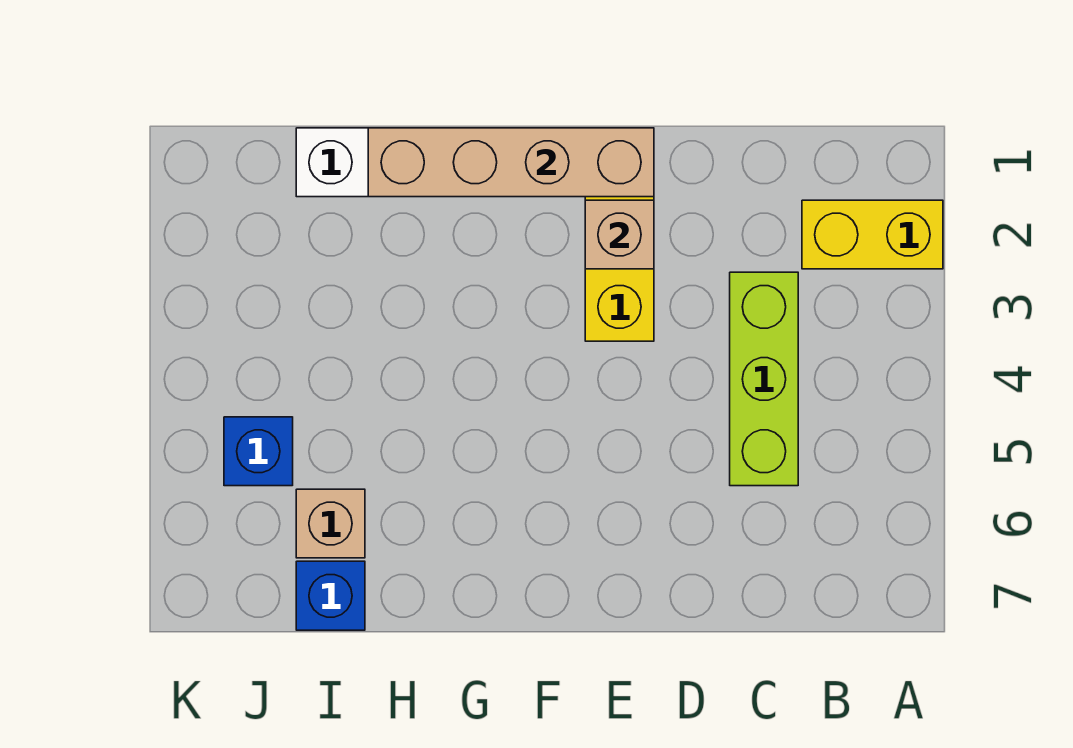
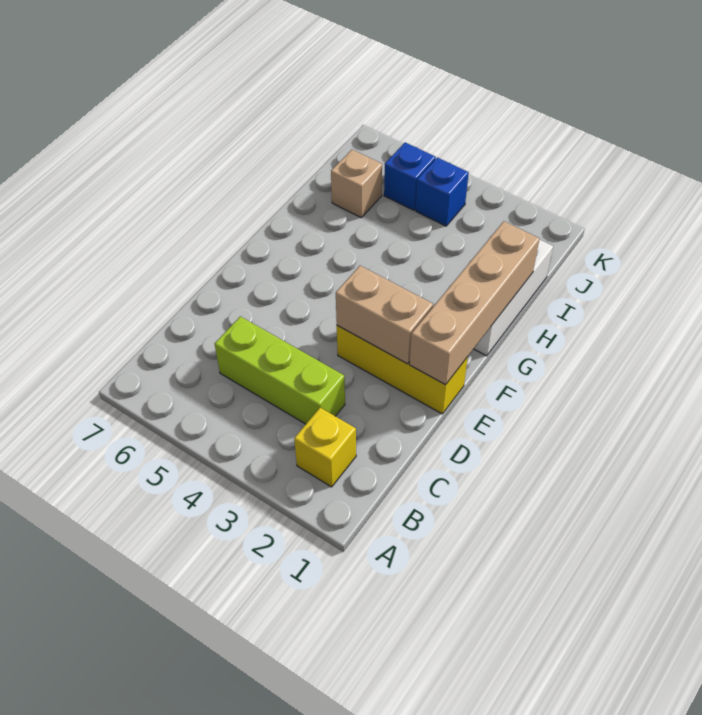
yellow brick A2:B2 level 1 -> yellow brick B2 level 1
tan brick E2 level 2 -> tan brick E2:E3 level 2
blue brick I7 level 1 -> blue brick J4 level 1

